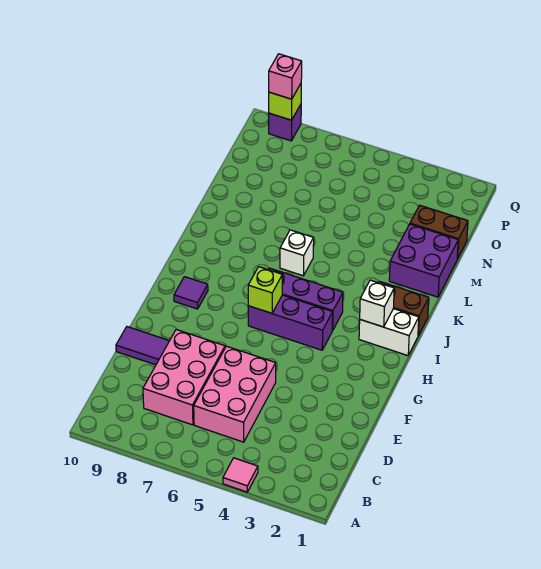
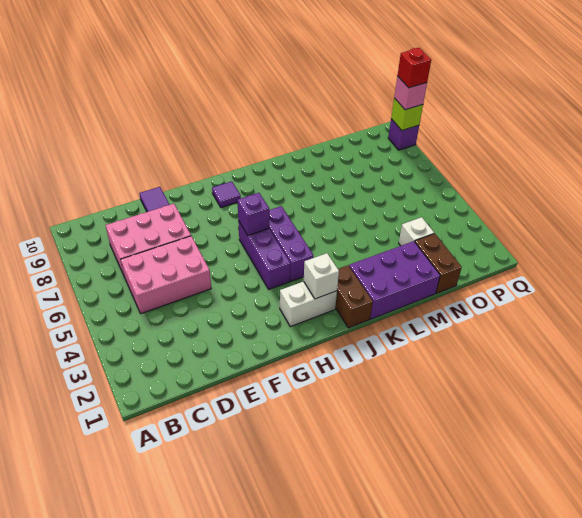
pink tile A4 level 1 -> none
lime brick H6 level 2 -> purple brick H6 level 2
white brick I1:I2 level 1 -> white brick H2:I2 level 1
white brick K6 level 1 -> white brick N3 level 1
purple brick L1:M2 level 1 -> purple brick K1:M2 level 1
none -> red brick Q9 level 4

